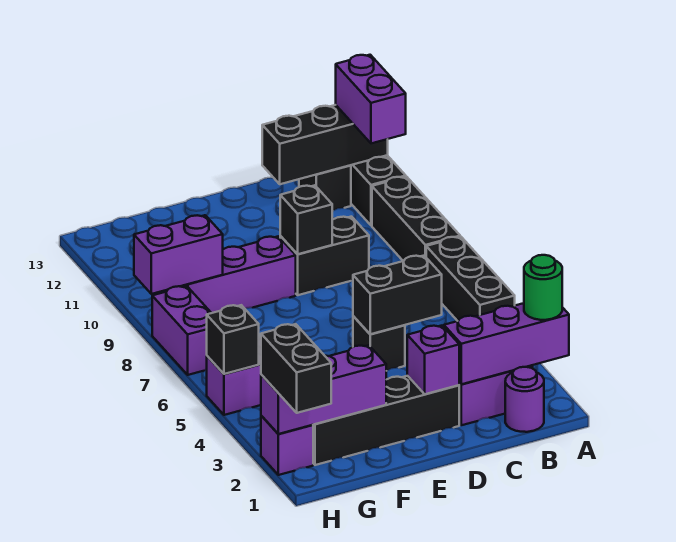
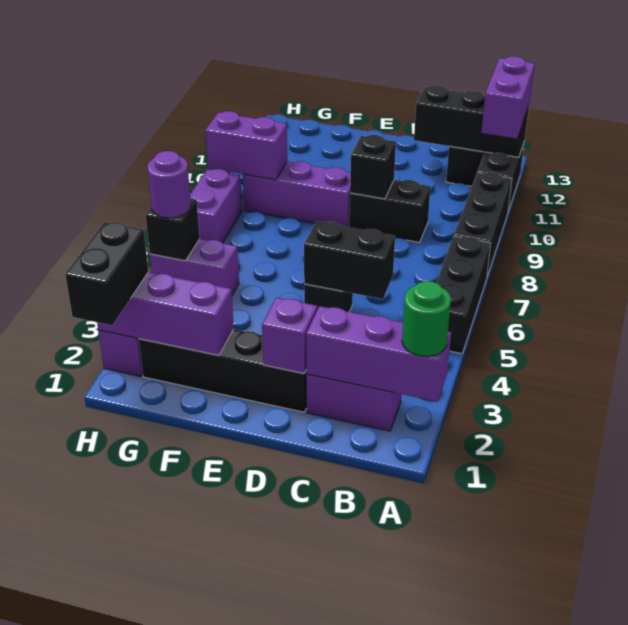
purple round brick B1 level 1 -> purple round brick H5 level 3

